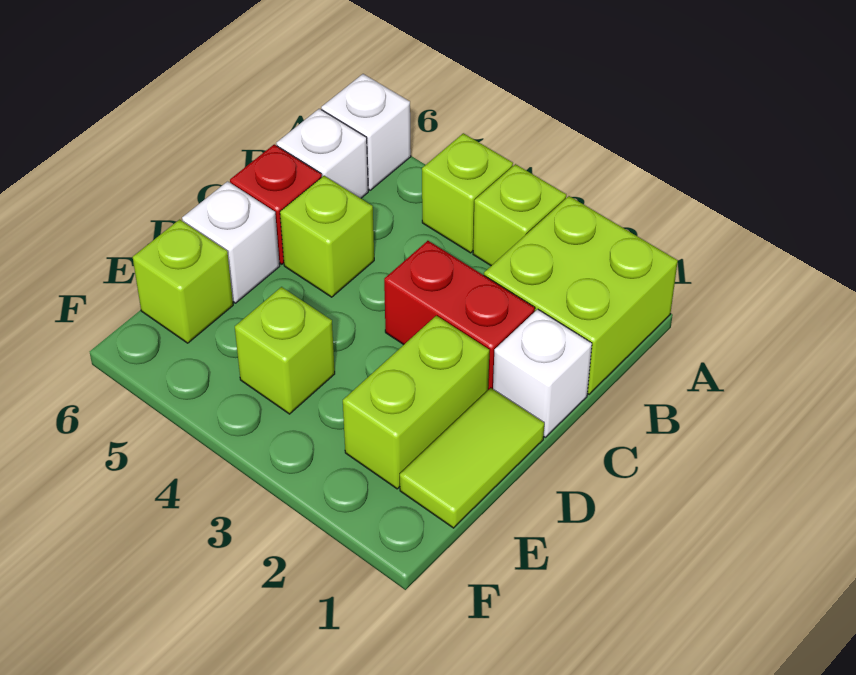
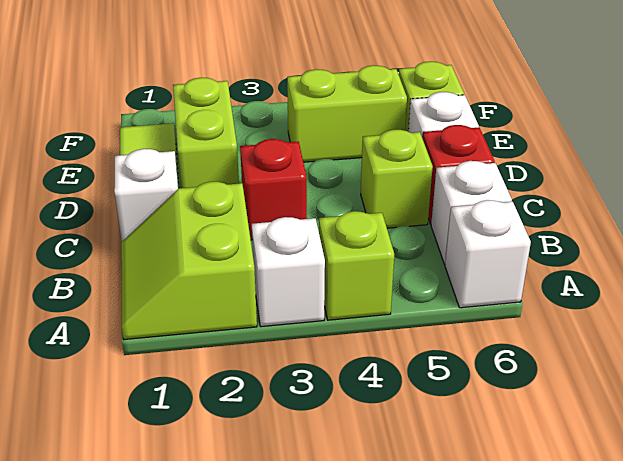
lime brick A1:B2 level 1 -> lime slope A1:B2 level 1 top 2
lime brick A3 level 1 -> white brick A3 level 1
red brick C2:C3 level 1 -> red brick C3 level 1
lime brick E4 level 1 -> lime brick E4:E5 level 1

